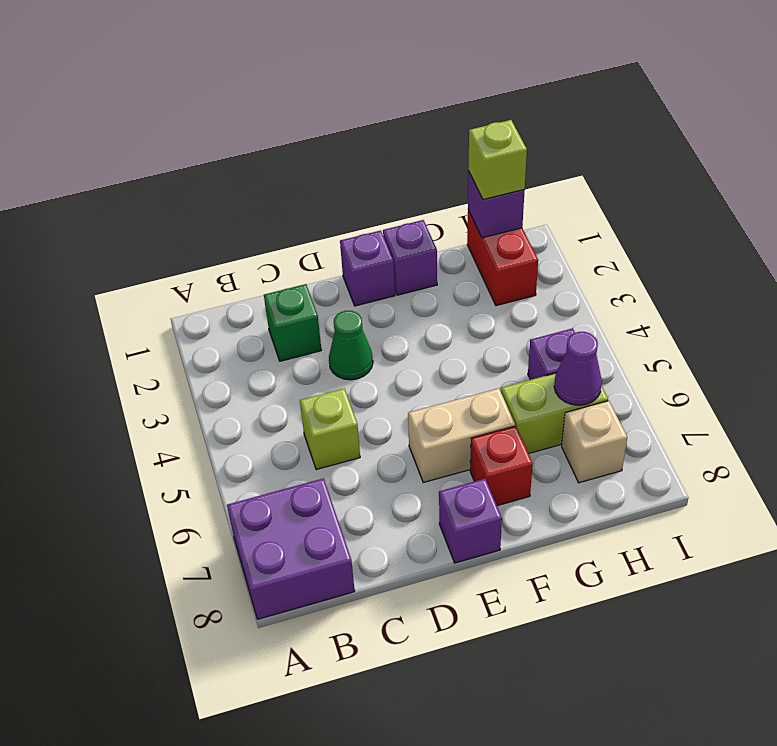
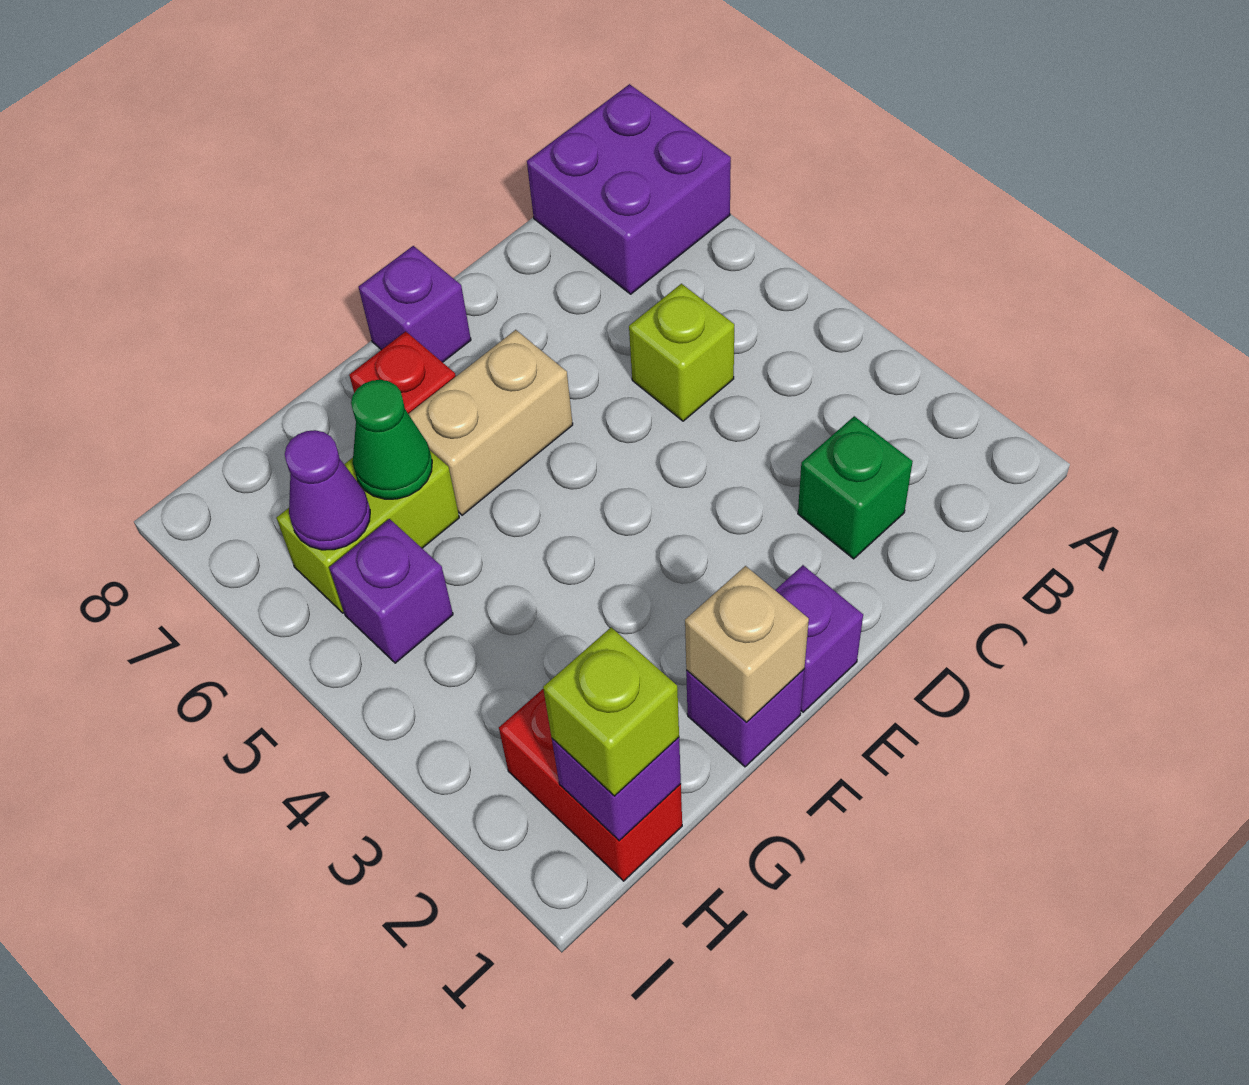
green cone D3 level 1 -> green cone G6 level 2
tan brick H7 level 1 -> tan brick F1 level 2

